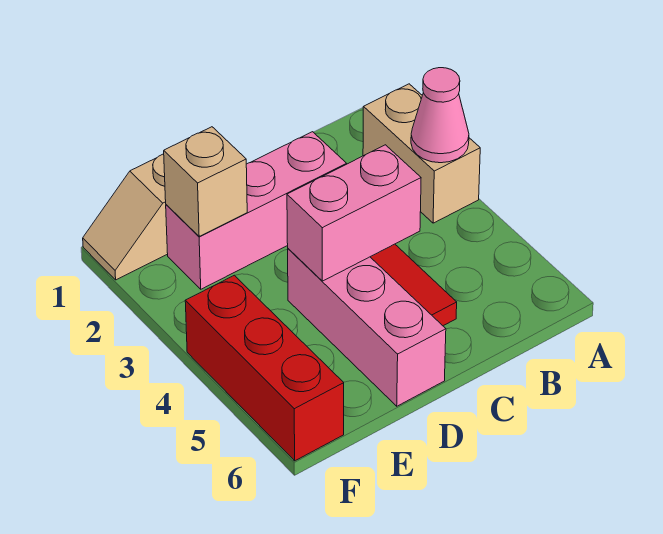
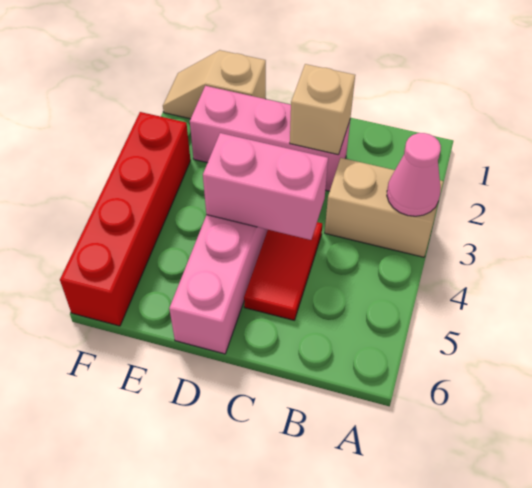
tan brick A2:A3 level 1 -> tan brick A3:B3 level 1
tan brick E2 level 2 -> tan brick C2 level 2
red brick F4:F6 level 1 -> red brick F3:F6 level 1

